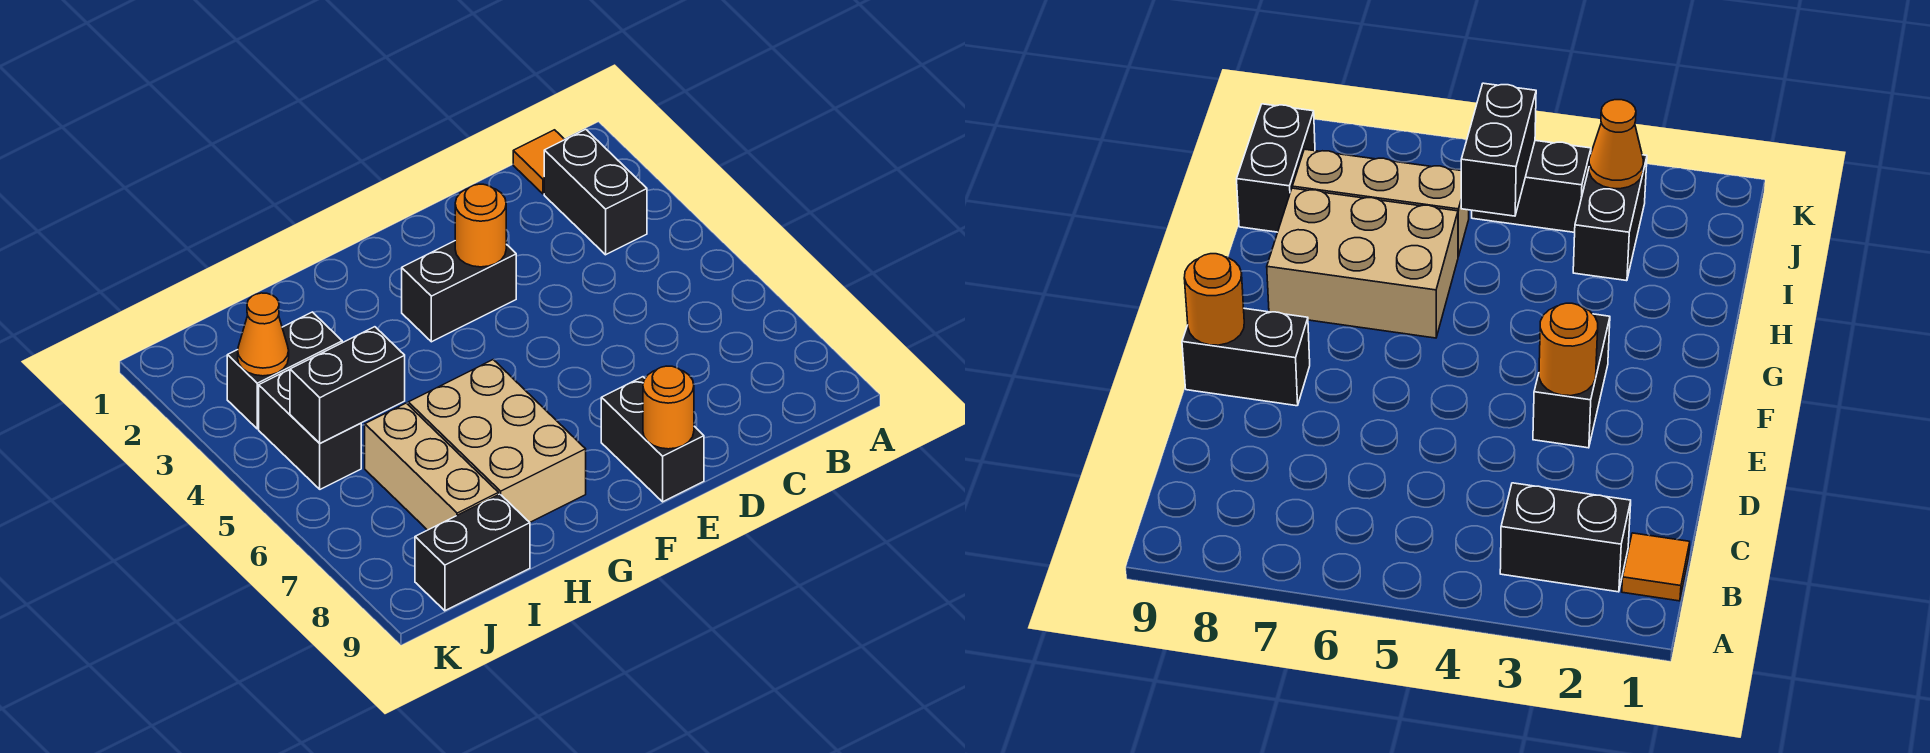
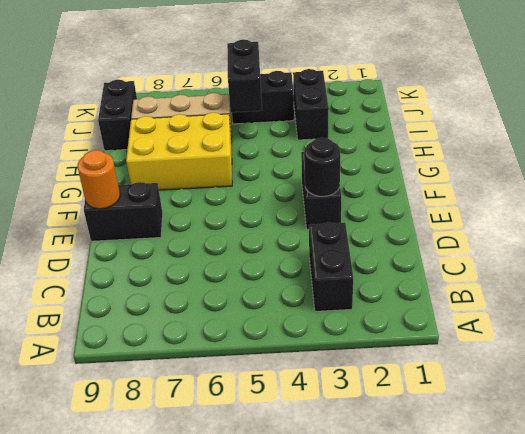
orange tile B1 level 1 -> none
black brick B2:B3 level 1 -> black brick B3:C3 level 1
orange round brick E3 level 2 -> black round brick E3 level 2
tan brick G6:H8 level 1 -> yellow brick G6:H8 level 1
orange cone J3 level 2 -> none

